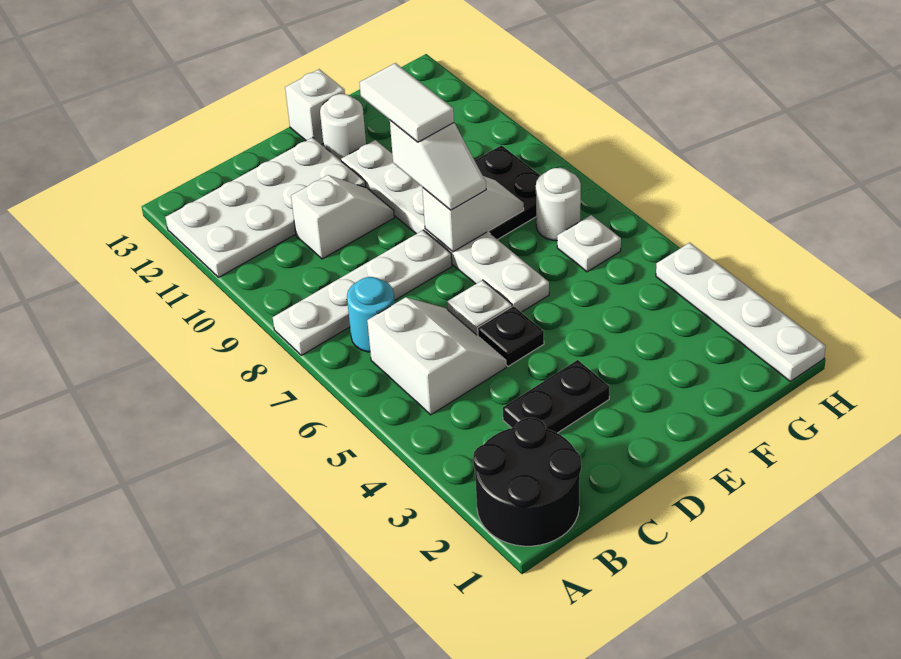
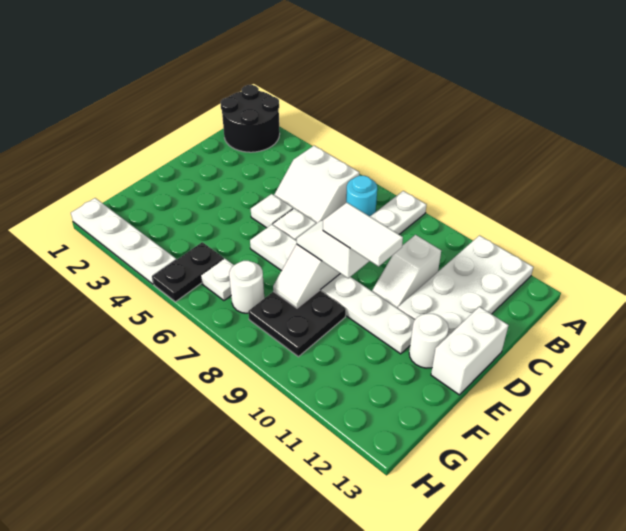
black plate C3:D3 level 1 -> black plate G5:H5 level 1
black plate D5 level 1 -> white plate D5 level 1
white brick E13 level 1 -> white brick D13:E13 level 1

